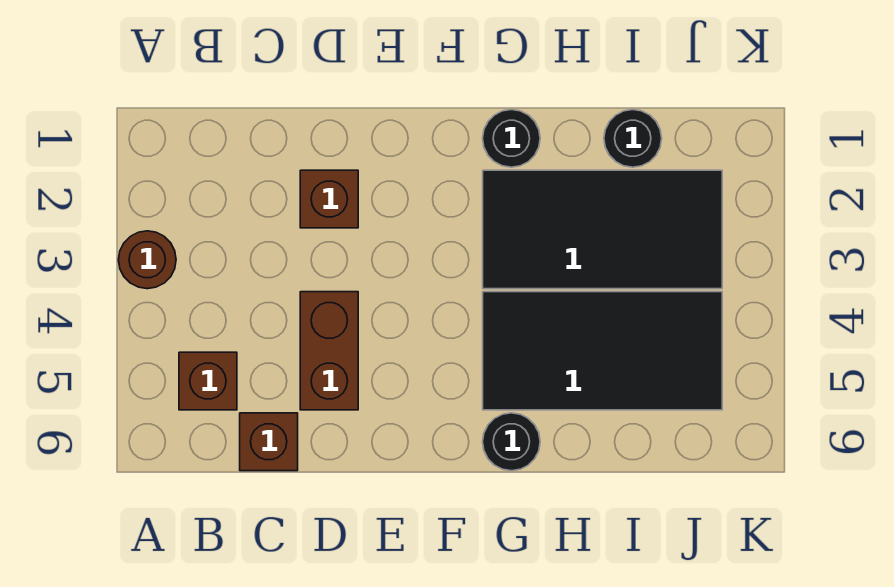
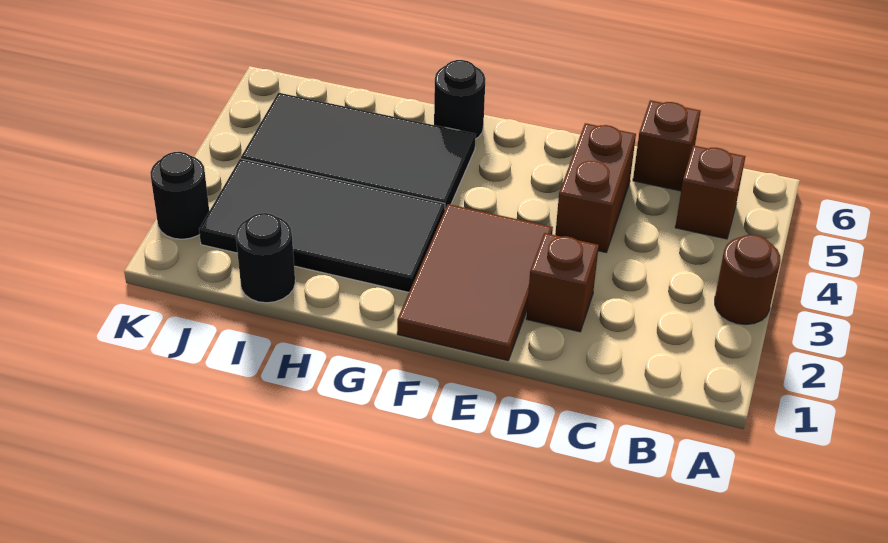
none -> brown tile E1:F3 level 1
black round brick G1 level 1 -> black round brick K2 level 1

